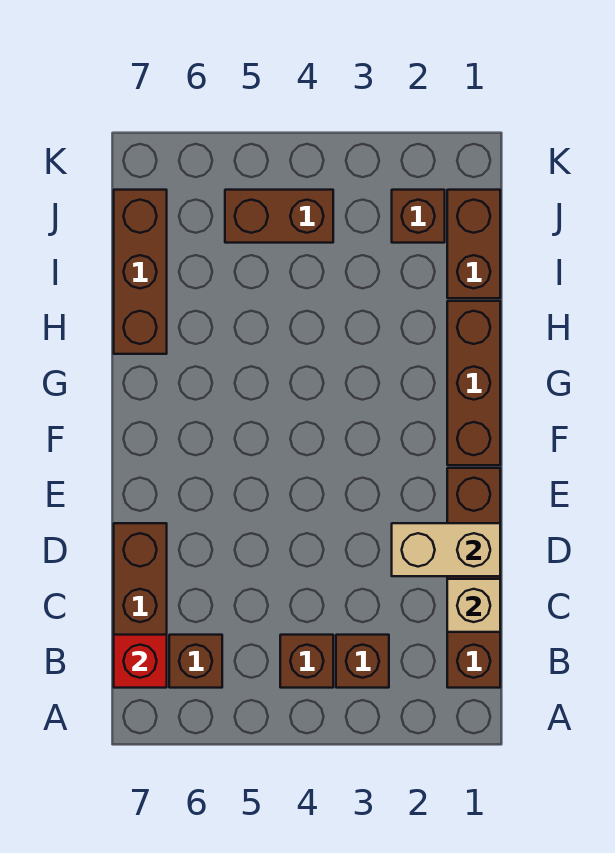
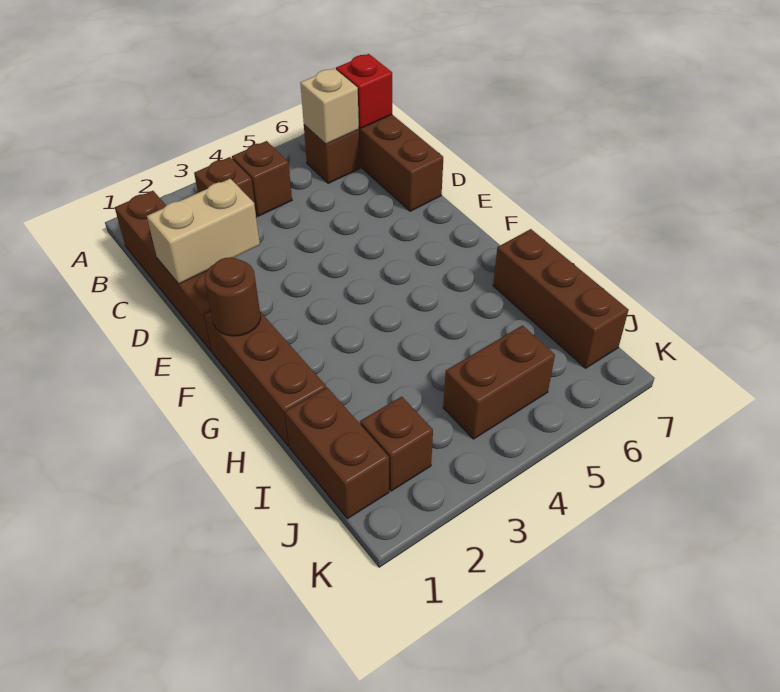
tan brick C1 level 2 -> tan brick B6 level 2
none -> brown round brick F1 level 2

